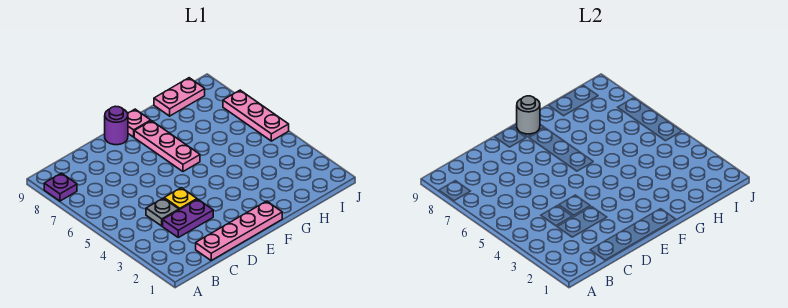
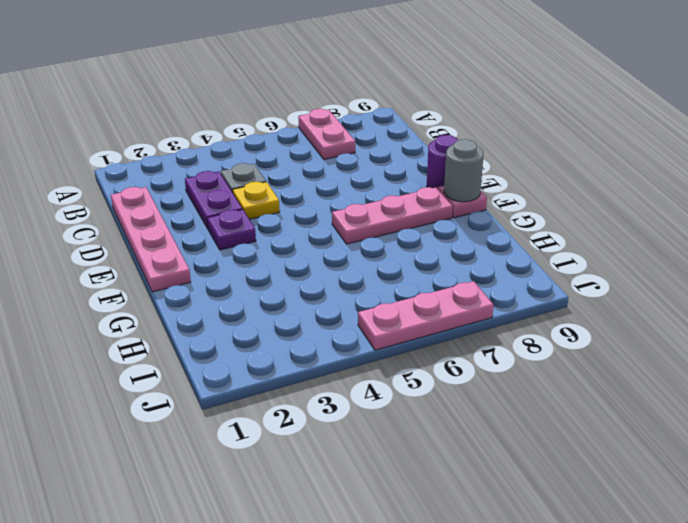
purple plate A8 level 1 -> purple plate E3 level 1
pink plate H9:I9 level 1 -> pink plate A7:B7 level 1

